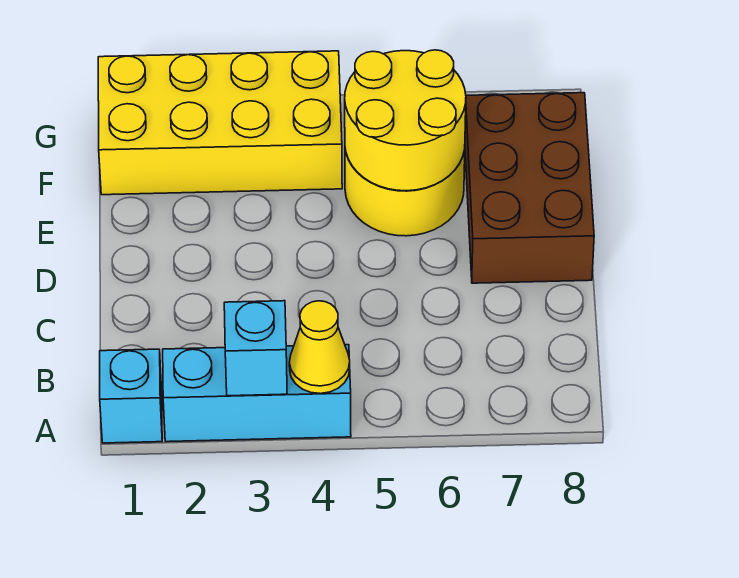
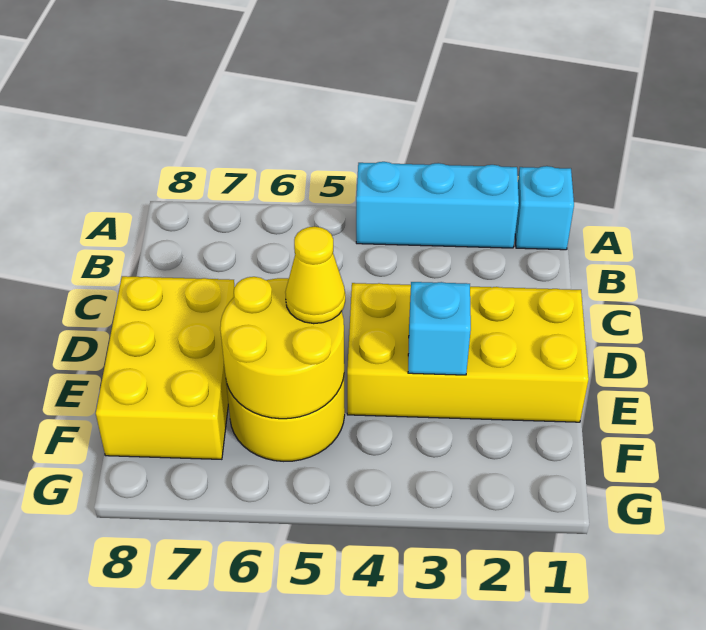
cyan brick A3 level 2 -> cyan brick E3 level 2
yellow cone A4 level 2 -> yellow cone E5 level 3
brown brick D7:F8 level 1 -> yellow brick D7:F8 level 1
yellow brick F1:G4 level 1 -> yellow brick D1:E4 level 1

